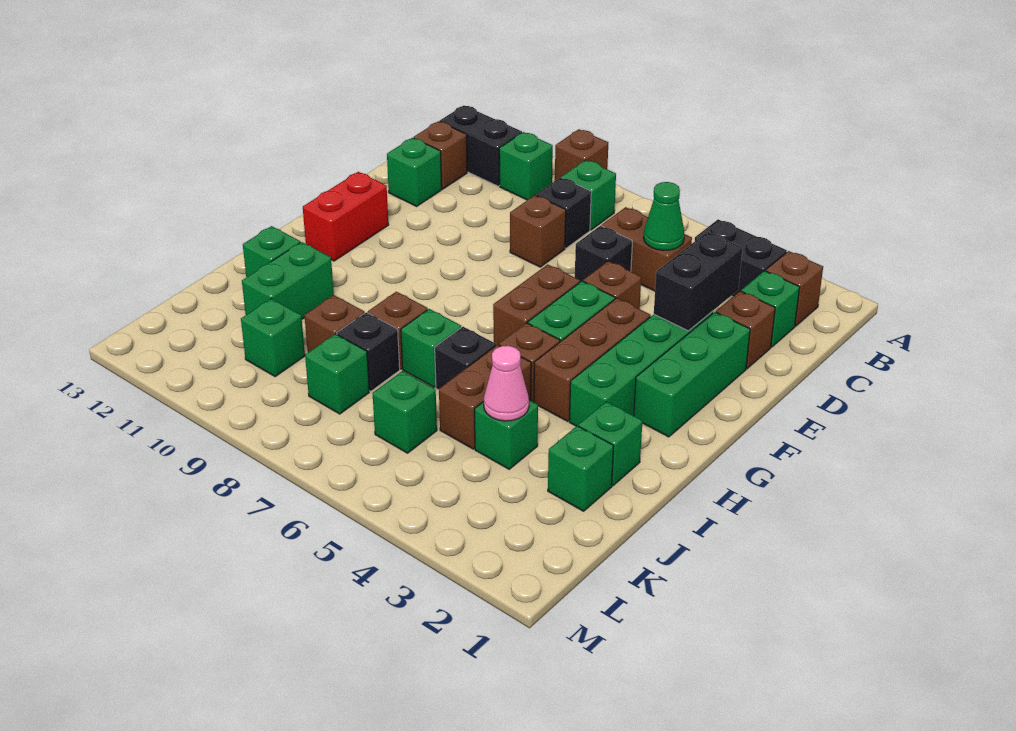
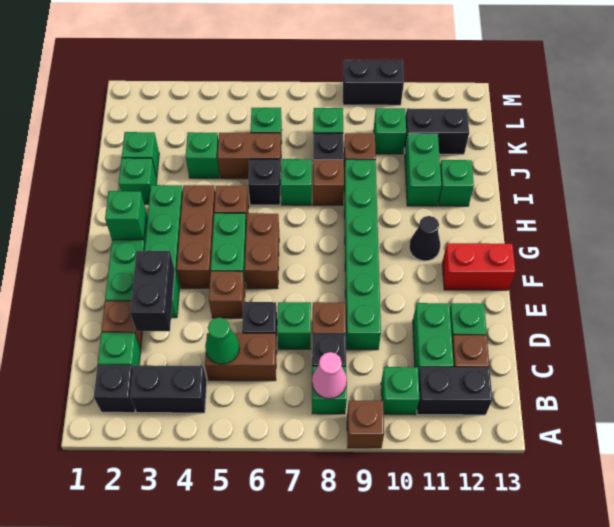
brown brick B2 level 1 -> black brick B2 level 1
none -> green brick C11:D11 level 1
none -> green brick D7 level 1
none -> green brick D9:I9 level 1
red brick F12:G12 level 1 -> red brick F12:F13 level 1
none -> green brick G2 level 2
none -> black cone G11 level 1
brown brick I5:J5 level 1 -> brown brick J5:J6 level 1
pink cone J4 level 2 -> pink cone B8 level 2
none -> black brick K11:K12 level 1
none -> black brick M9:M10 level 1

